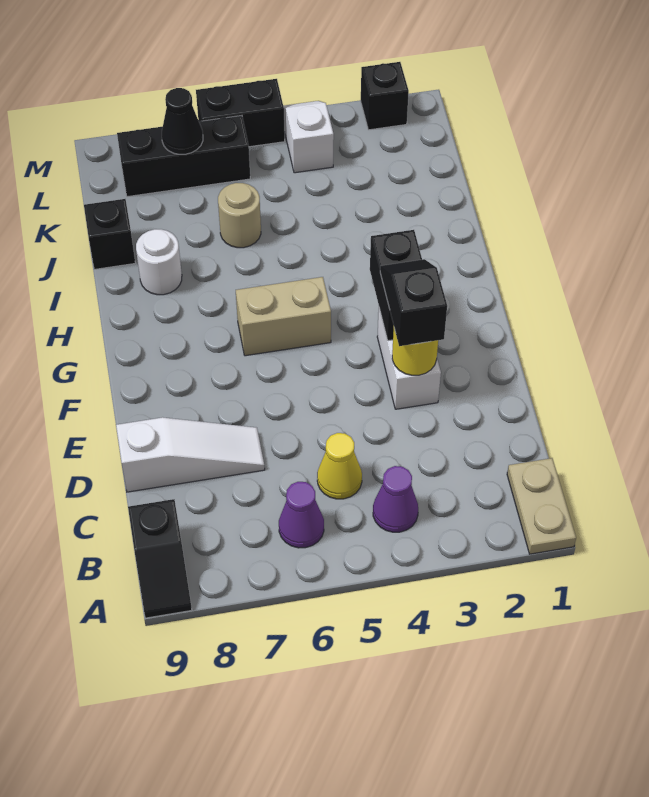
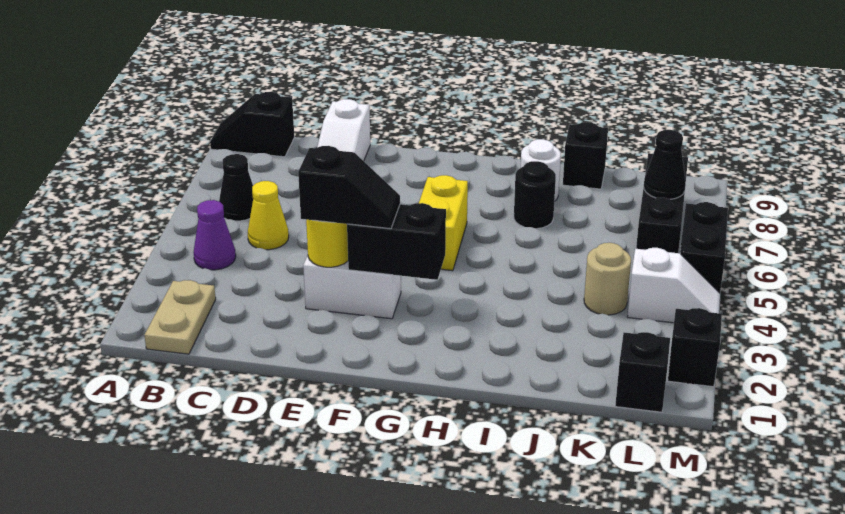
tan plate A1:B1 level 1 -> tan plate B1:B2 level 1
purple cone B6 level 1 -> black cone B6 level 1
tan brick G5:G6 level 1 -> yellow brick G5:G6 level 1
none -> black round brick I7 level 1
tan round brick J6 level 1 -> tan round brick K4 level 1
none -> black brick L1 level 1

